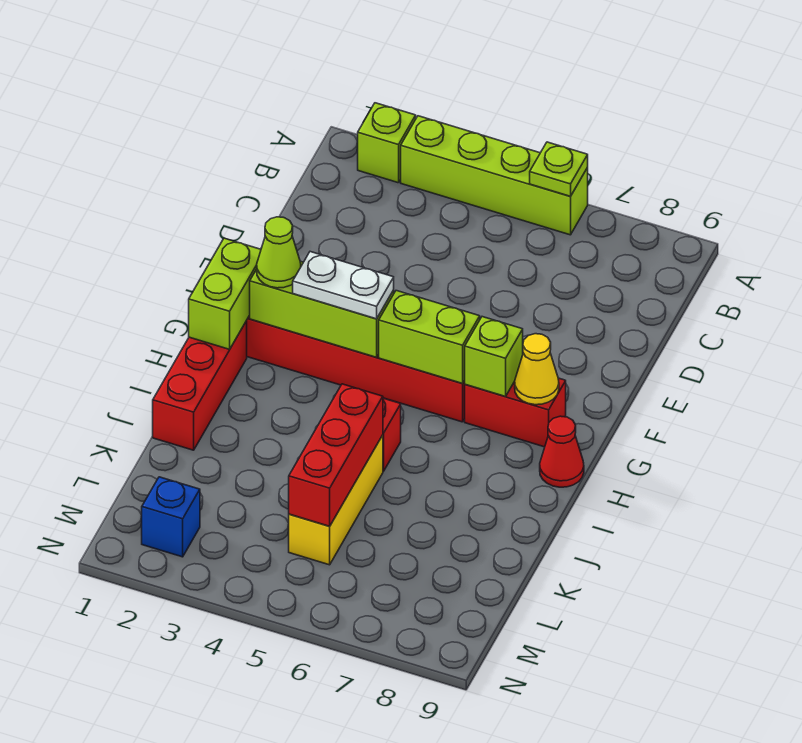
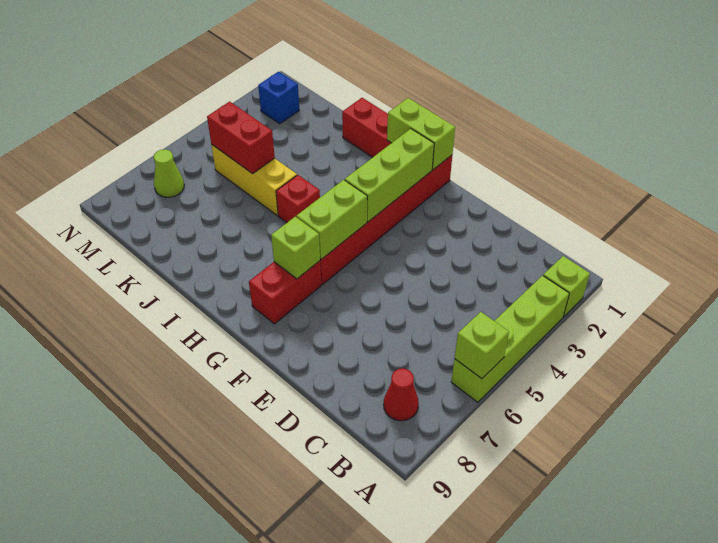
lime plate A6 level 2 -> lime brick A6 level 2
lime cone G2 level 3 -> lime cone M7 level 1
white plate G3:G4 level 3 -> none
yellow cone G8 level 2 -> none
red cone H9 level 1 -> red cone B8 level 1
red brick J5:L5 level 2 -> red brick K5:L5 level 2

